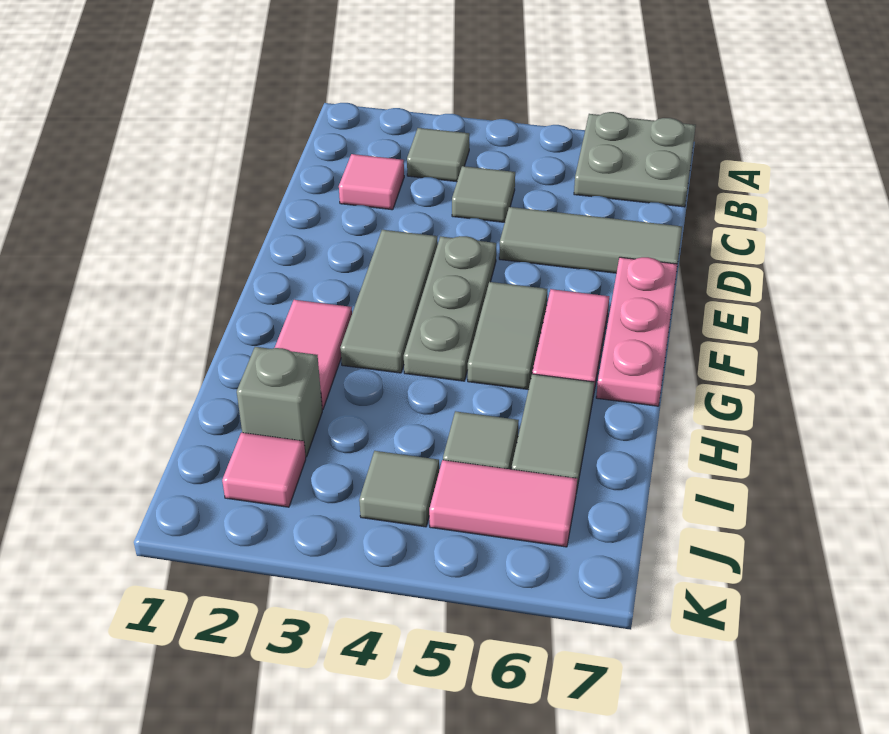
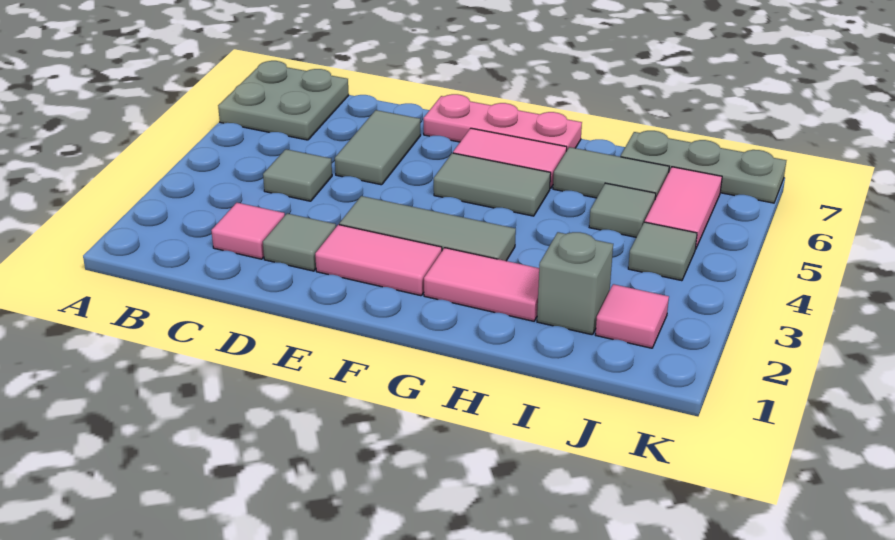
grey tile B3 level 1 -> grey tile D2 level 1
grey tile D5:D7 level 1 -> grey tile D5:D6 level 1
none -> pink tile E2:F2 level 1
grey plate E4:G4 level 1 -> grey plate I7:K7 level 1

